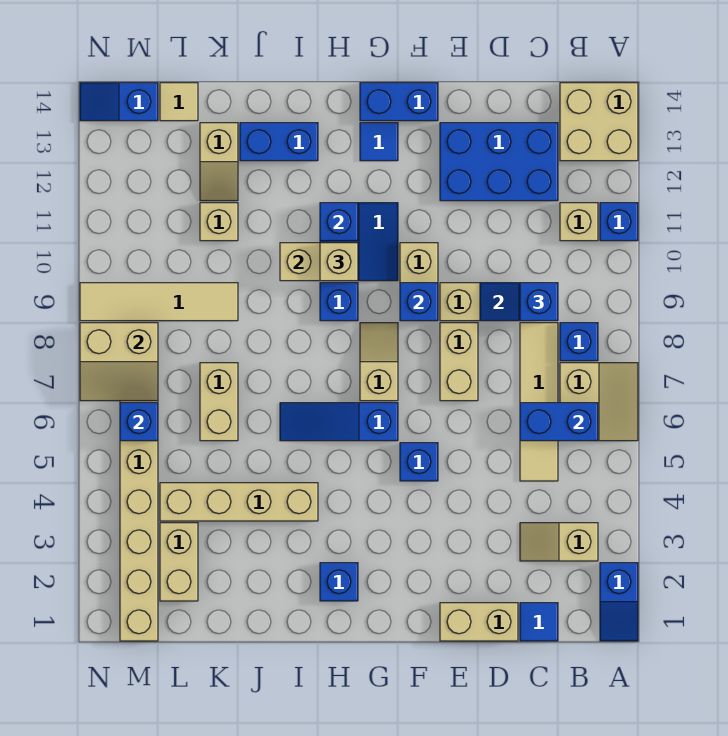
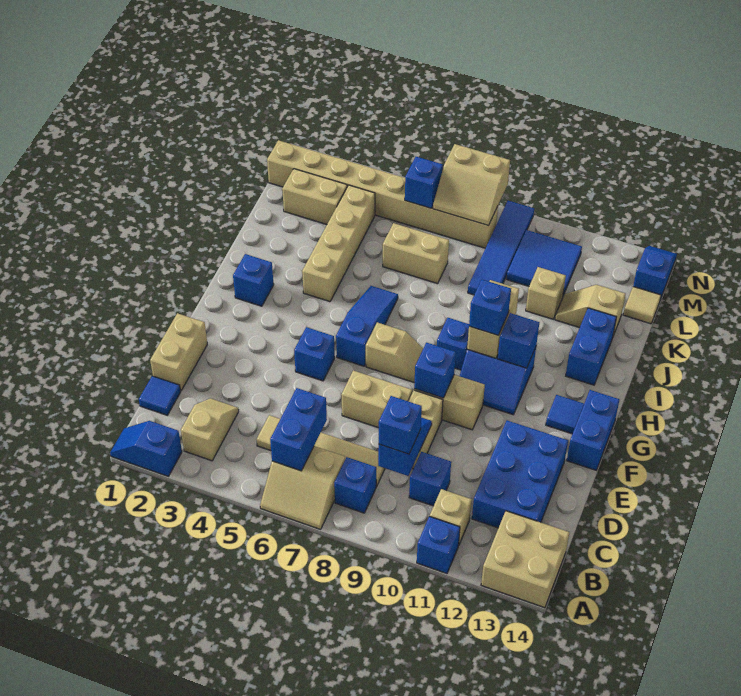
none -> blue brick C10 level 1
tan brick H10 level 3 -> blue brick H10 level 3
tan tile K9:N9 level 1 -> blue tile K9:N9 level 1
none -> blue tile L10:M11 level 1
tan slope M7:N8 level 2 top 8 -> tan slope M7:N8 level 2 top N

